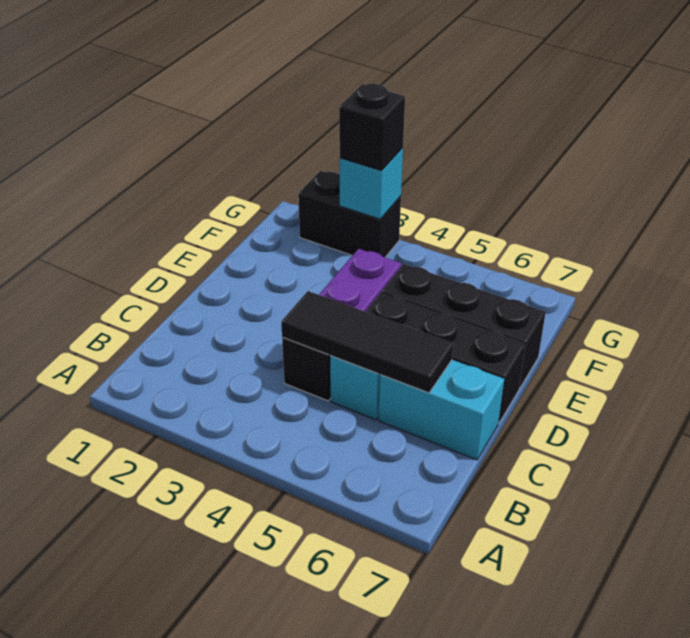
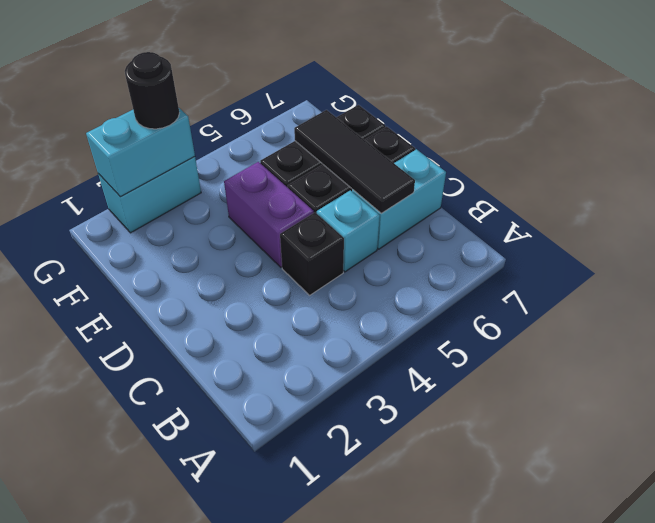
black tile C4:C6 level 2 -> black tile C6:E6 level 2
black brick G2:G3 level 1 -> cyan brick G2:G3 level 1
cyan brick G3 level 2 -> cyan brick G2:G3 level 2
black brick G3 level 3 -> black round brick G3 level 3

